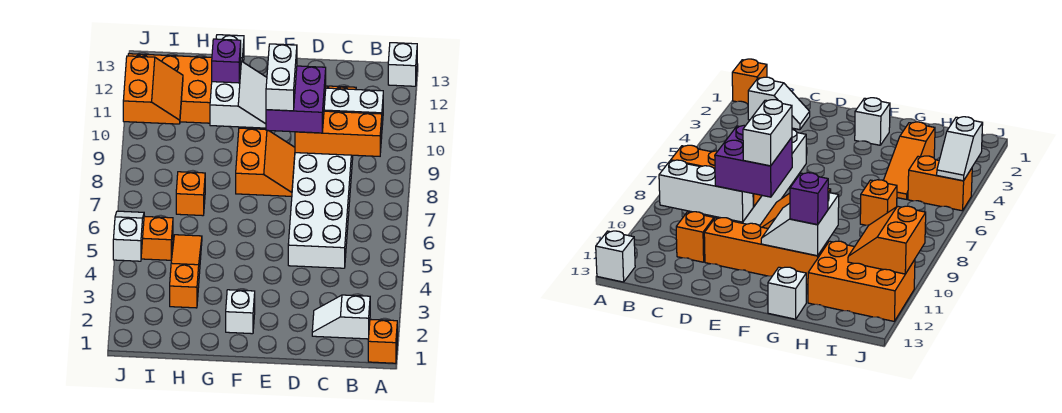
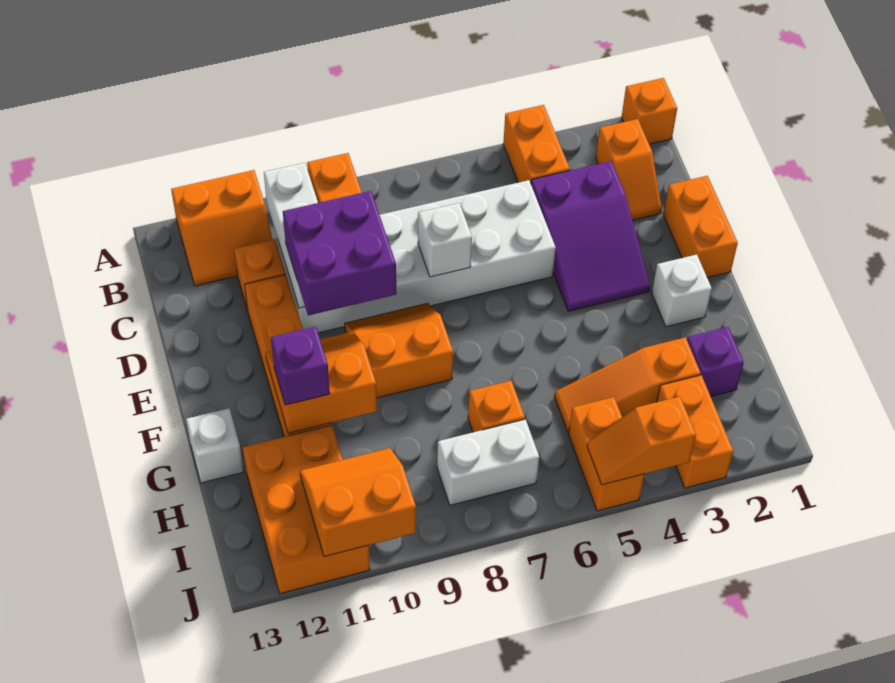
none -> orange brick A4:B4 level 1
none -> orange slope A11:B12 level 1 top A
white brick A13 level 1 -> white brick D7 level 2
white slope B2:C2 level 1 top B -> orange slope B2:C2 level 1 top B
none -> purple slope C3:E4 level 1 top C
none -> orange brick D1:E1 level 1
white brick E9:E10 level 4 -> white brick I7:I8 level 1
white slope F10:G11 level 2 top G -> orange slope F10:G11 level 2 top G
none -> purple brick H2 level 1
none -> orange brick I3:J3 level 1
white slope J4:J5 level 2 top 4 -> orange slope J4:J5 level 2 top 4

